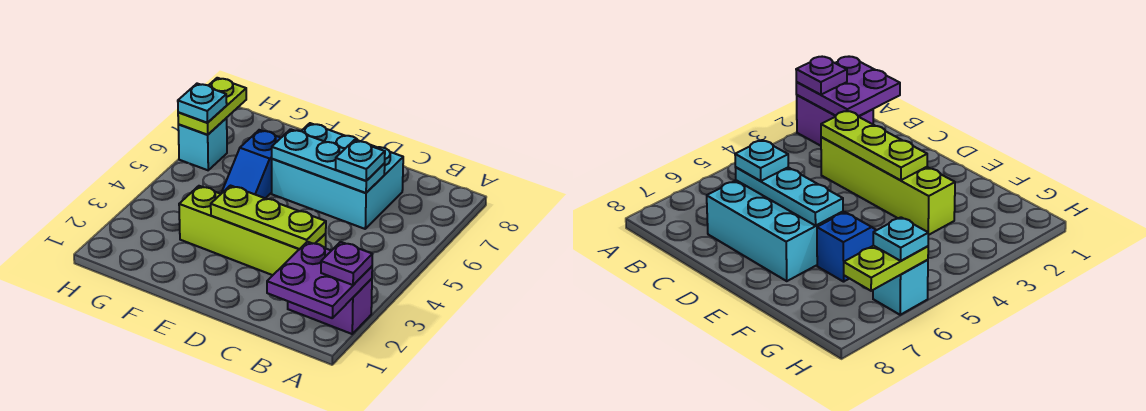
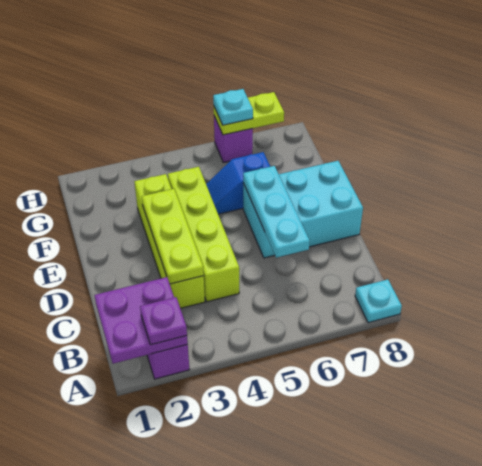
none -> lime brick C4:F4 level 1
cyan brick C6:E7 level 1 -> cyan brick D6:E8 level 1
cyan plate C6 level 3 -> cyan plate A8 level 1
cyan brick H6 level 1 -> purple brick H6 level 1

